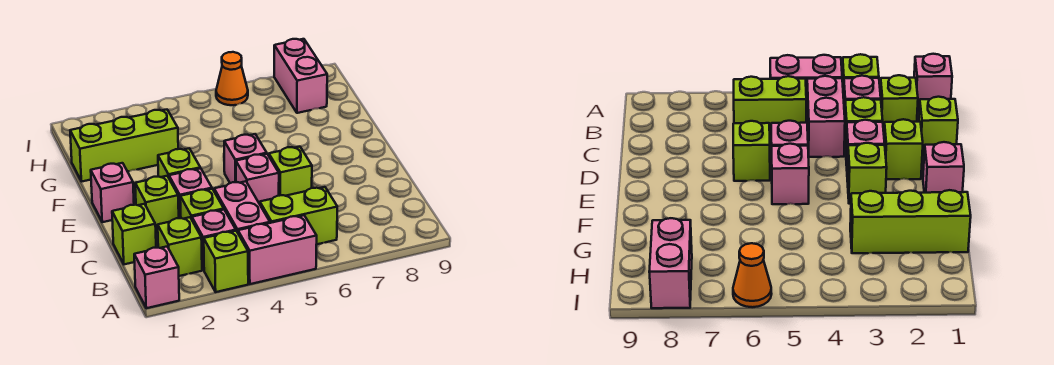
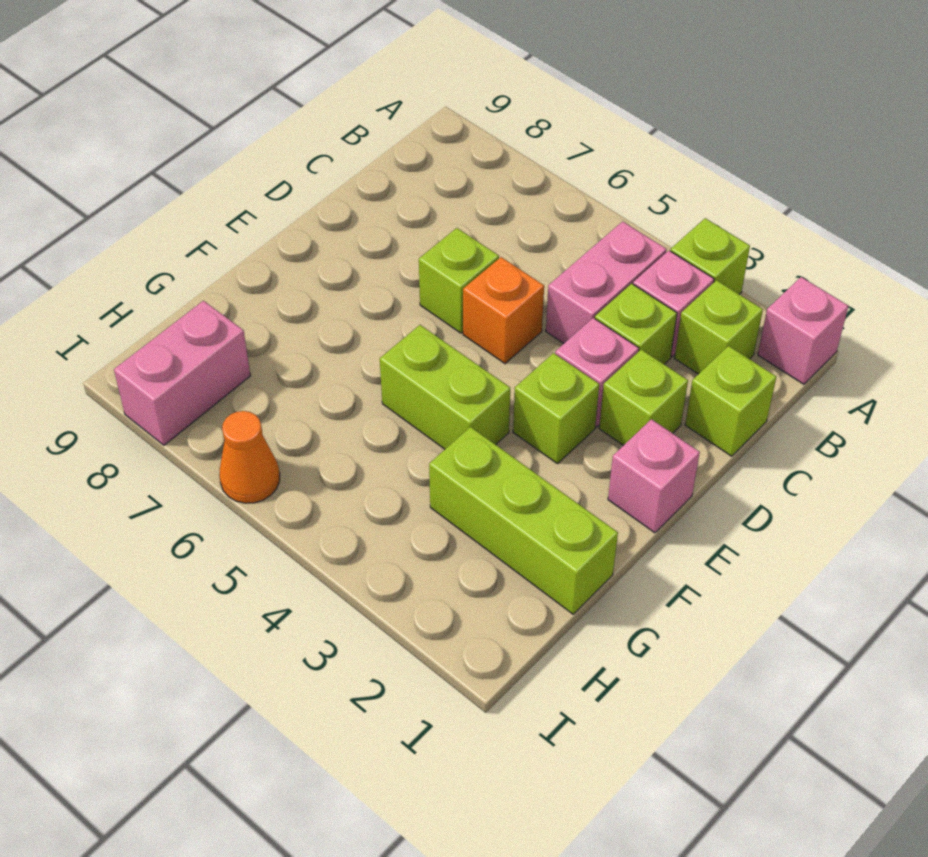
pink brick A4:A5 level 1 -> none
lime brick B5:B6 level 1 -> lime brick F4:F5 level 1
pink brick D5 level 1 -> orange brick D5 level 1
pink brick E5 level 1 -> none

